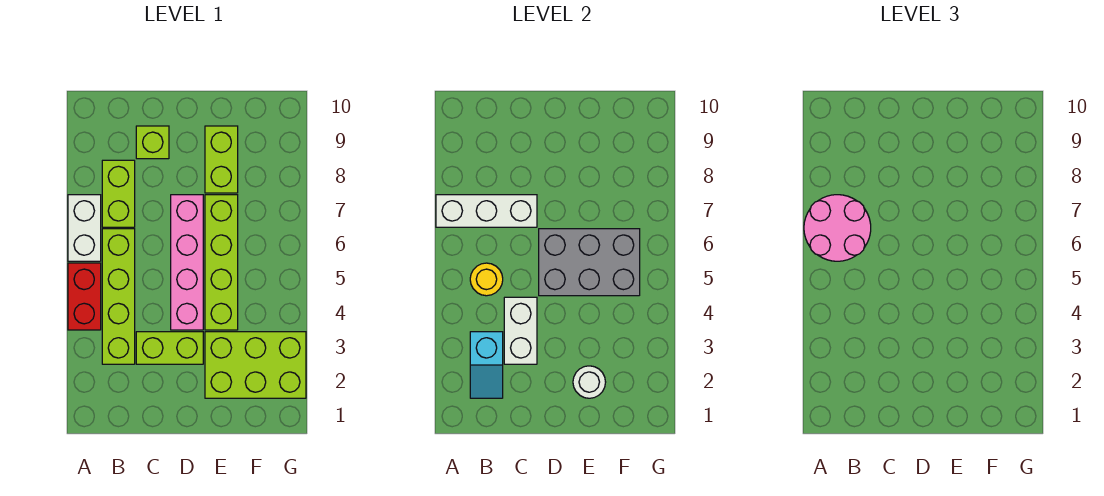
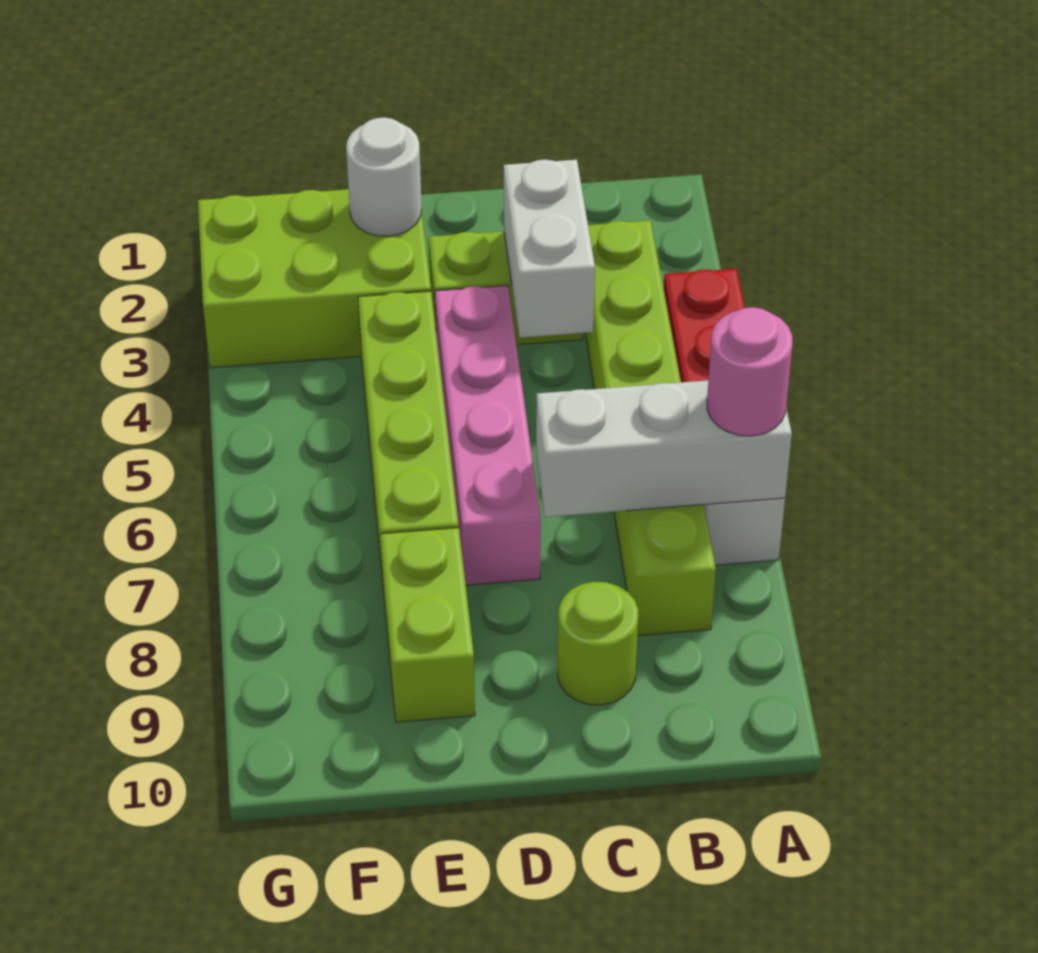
pink round brick A6:B7 level 3 -> pink round brick A7 level 3
cyan slope B2:B3 level 2 top 3 -> none
yellow round brick B5 level 2 -> none
lime brick C9 level 1 -> lime round brick C9 level 1
grey brick D5:F6 level 2 -> none

